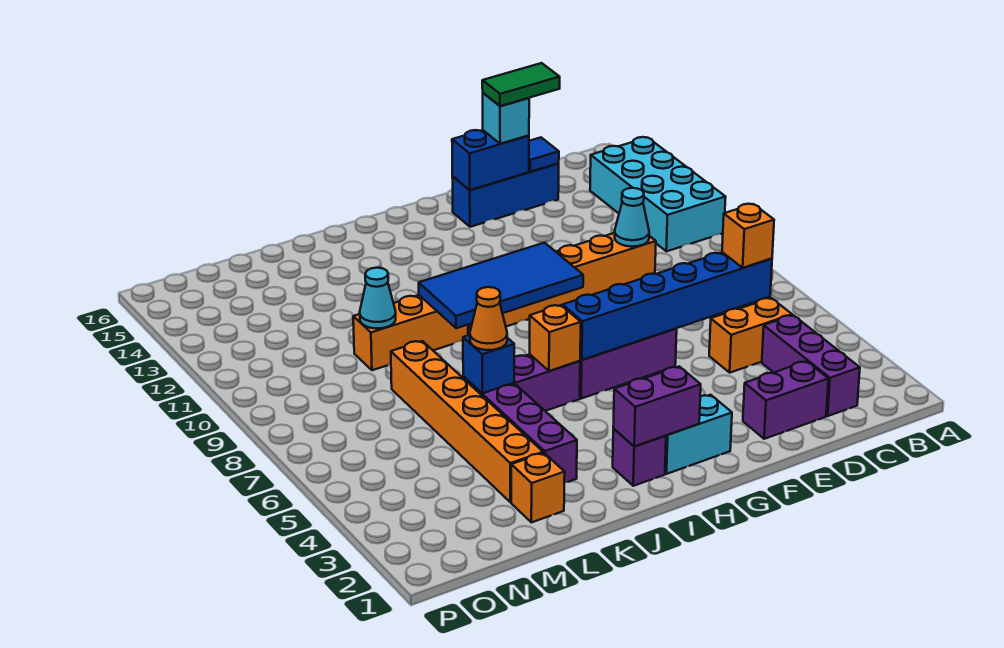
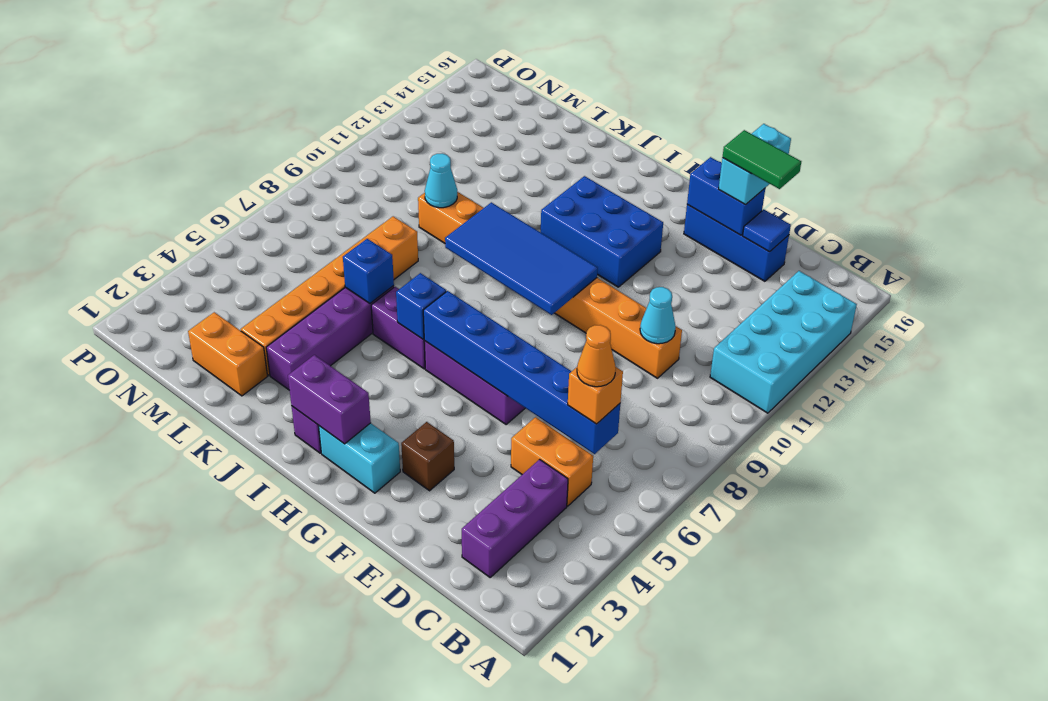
purple brick D2:E2 level 1 -> none
cyan brick E15 level 3 -> cyan brick E15:E16 level 3
none -> brown brick F3 level 1
none -> blue brick G12:I13 level 1
orange brick I6 level 2 -> blue brick I6 level 2
orange cone K6 level 3 -> orange cone C6 level 4
orange brick L2 level 1 -> orange brick L2:M2 level 1

